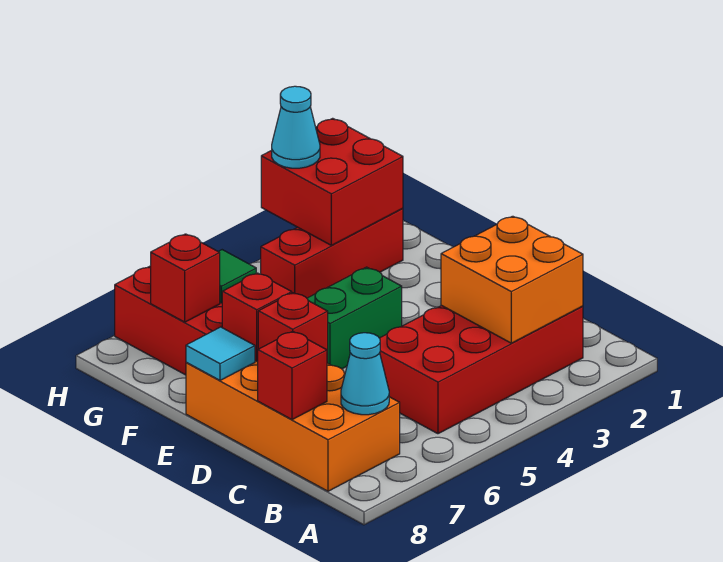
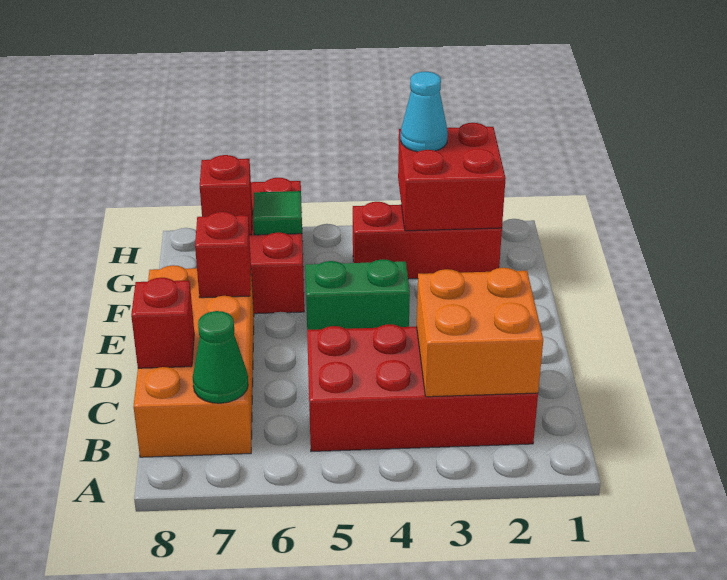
cyan cone B7 level 2 -> green cone B7 level 2
red brick D7 level 2 -> none
cyan tile E8 level 2 -> none

